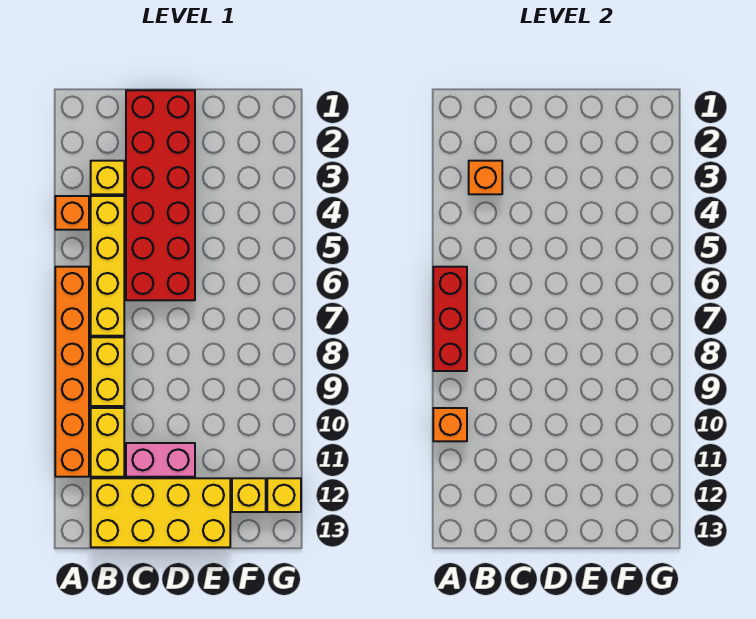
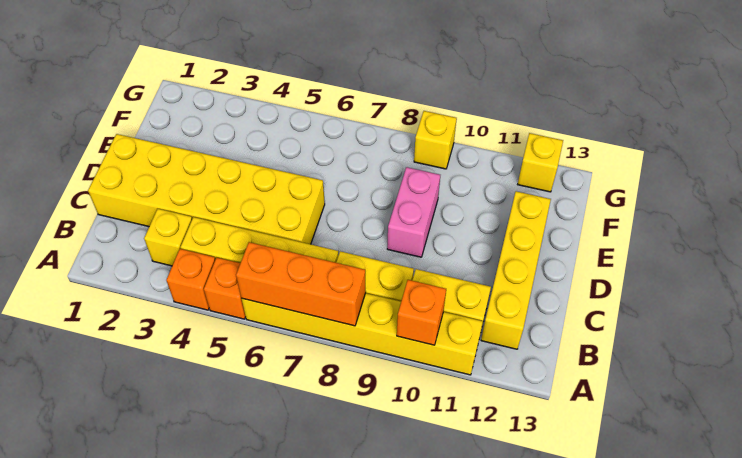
orange brick A6:A11 level 1 -> yellow brick A6:A11 level 1
red brick A6:A8 level 2 -> orange brick A6:A8 level 2
orange brick B3 level 2 -> orange brick A5 level 1
yellow brick B12:E13 level 1 -> yellow brick B12:E12 level 1
red brick C1:D6 level 1 -> yellow brick C1:D6 level 1
pink brick C11:D11 level 1 -> pink brick D9:E9 level 1
yellow brick F12 level 1 -> yellow brick G9 level 1

